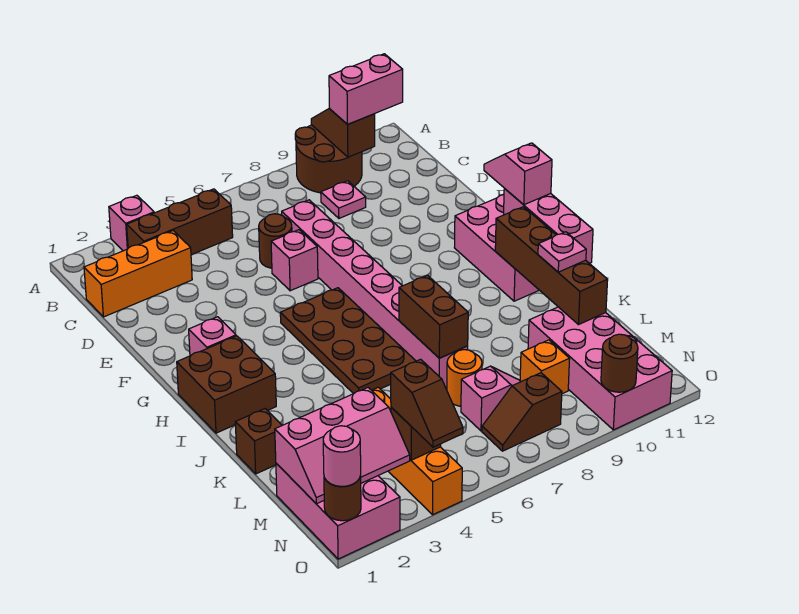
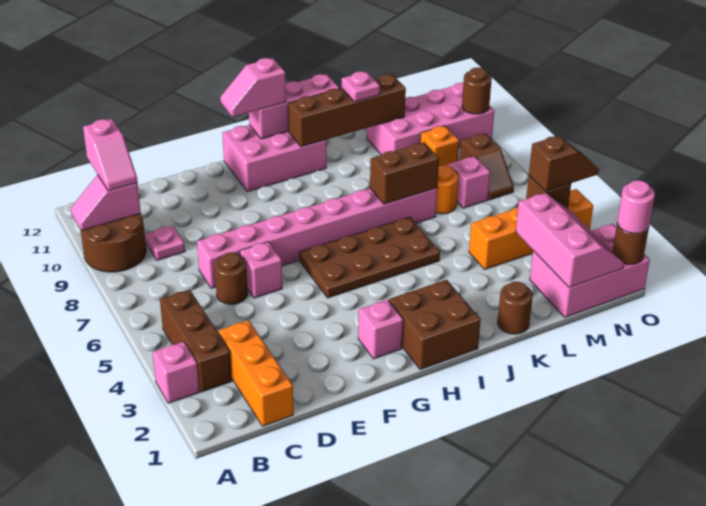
brown slope A10:B10 level 2 top B -> pink slope A10:B10 level 2 top B
pink brick B10:B11 level 3 -> pink slope B10:B11 level 3 top 11
brown brick K1 level 1 -> brown round brick K1 level 1

